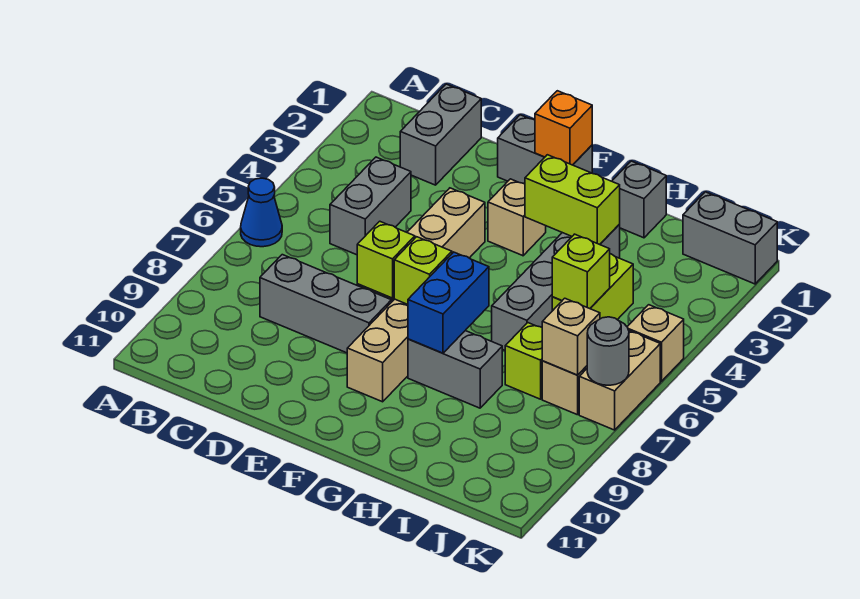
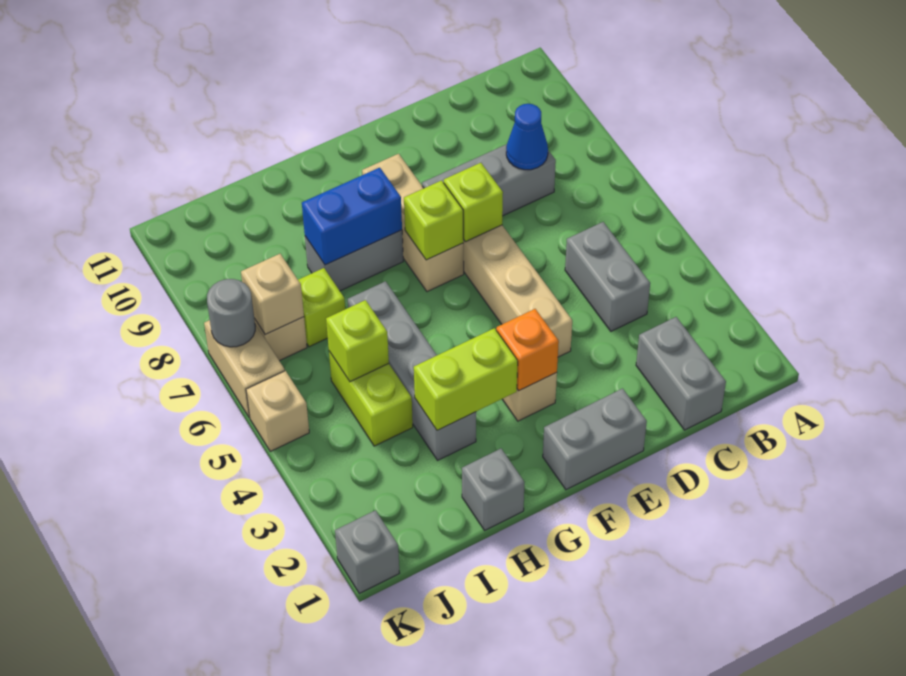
blue cone A6 level 1 -> blue cone C8 level 2
orange brick F1 level 2 -> orange brick F3 level 2
blue brick G7:G8 level 2 -> blue brick G8:H8 level 2
grey brick J1:K1 level 1 -> grey brick K1 level 1

